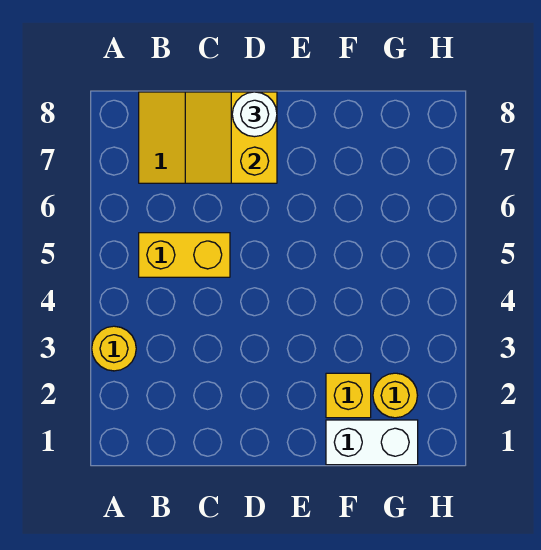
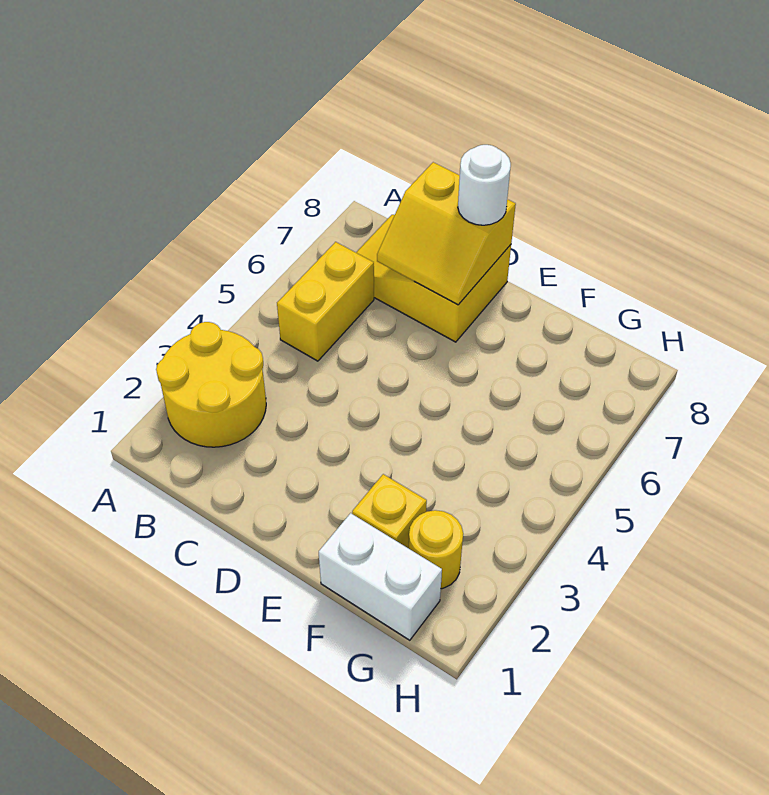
yellow round brick A3 level 1 -> yellow round brick A2:B3 level 1
yellow brick B5:C5 level 1 -> yellow brick B5:B6 level 1
yellow slope C7:D8 level 2 top D -> yellow slope C7:D8 level 2 top 8

